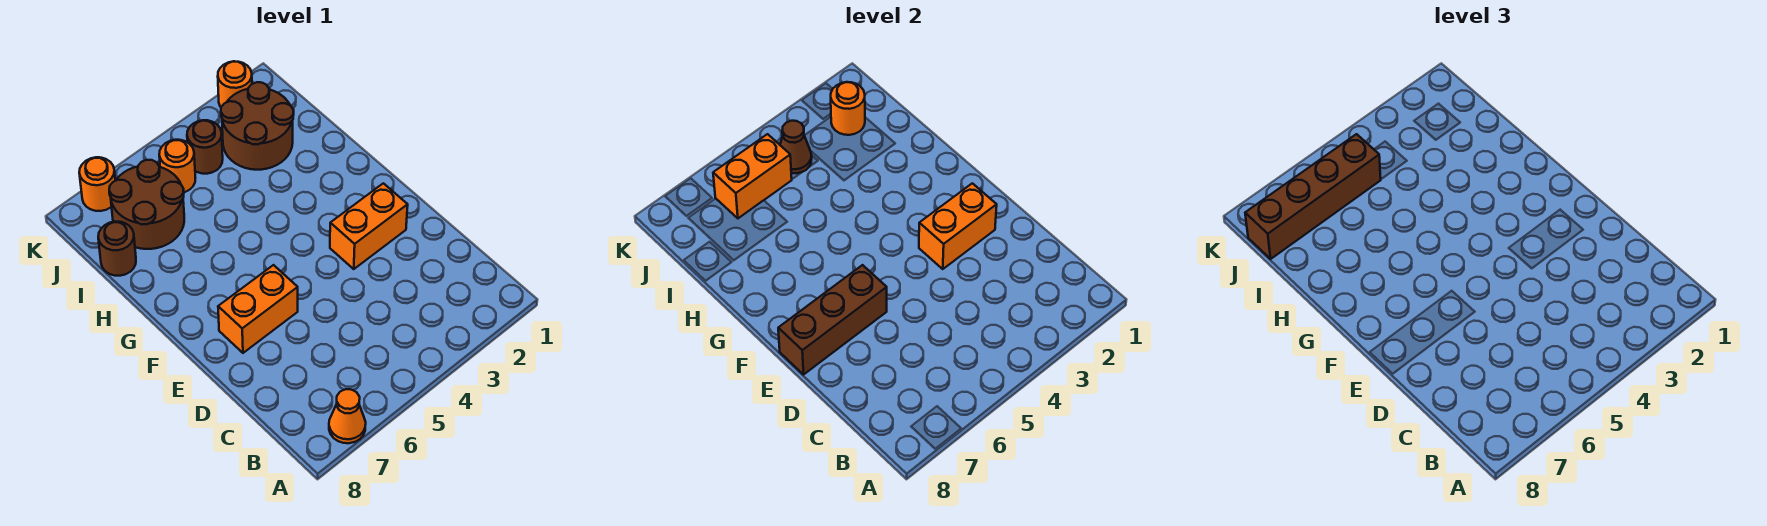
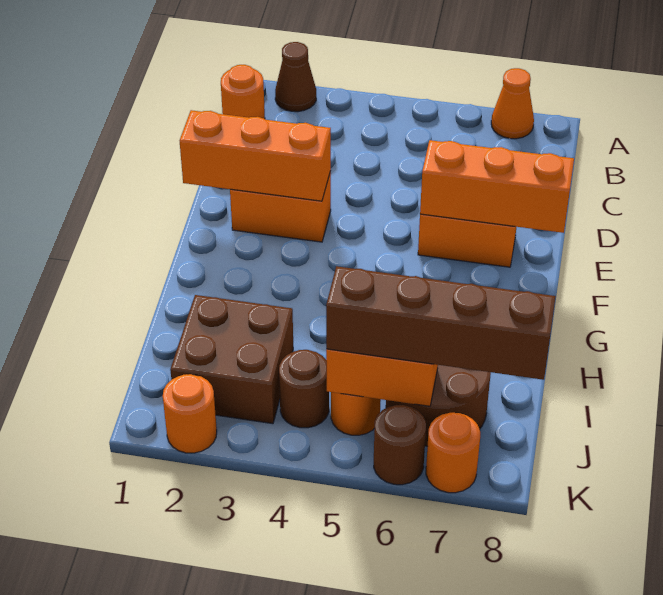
orange brick E2:E3 level 2 -> orange brick E1:E3 level 2
brown brick E6:E8 level 2 -> orange brick E6:E8 level 2
brown round brick I2:J3 level 1 -> brown brick I2:J3 level 1
brown round brick I8 level 1 -> brown round brick K6 level 1
orange round brick J2 level 2 -> orange round brick B1 level 1
brown cone J4 level 2 -> brown cone A2 level 1

